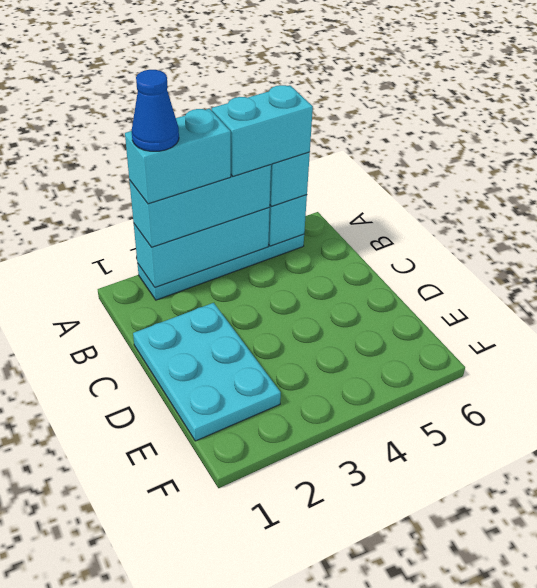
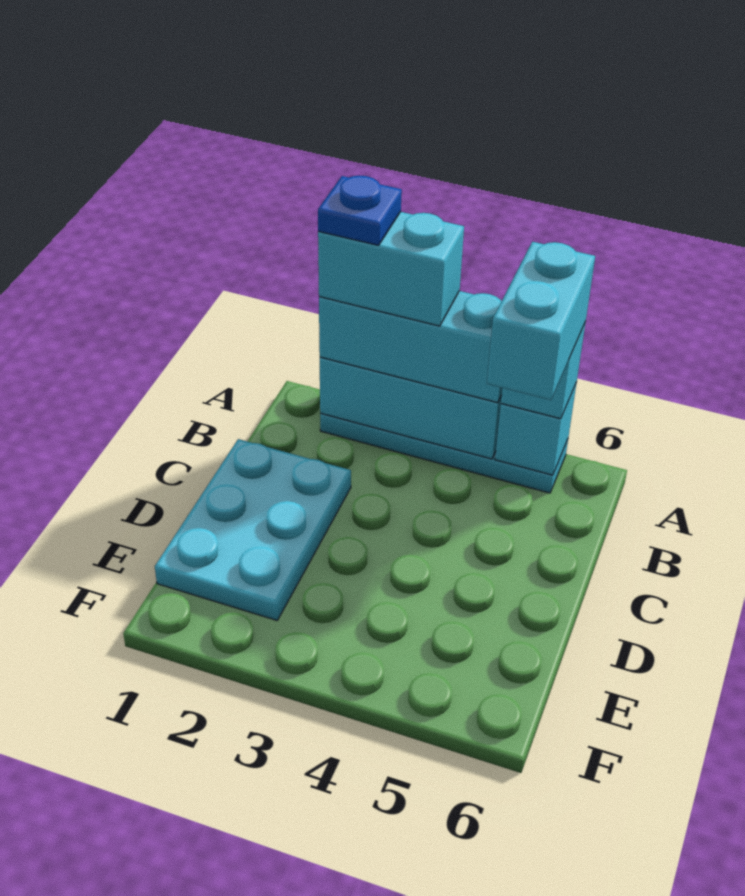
blue cone A2 level 5 -> blue plate A2 level 5
cyan brick A4:A5 level 4 -> cyan brick A5:B5 level 4

